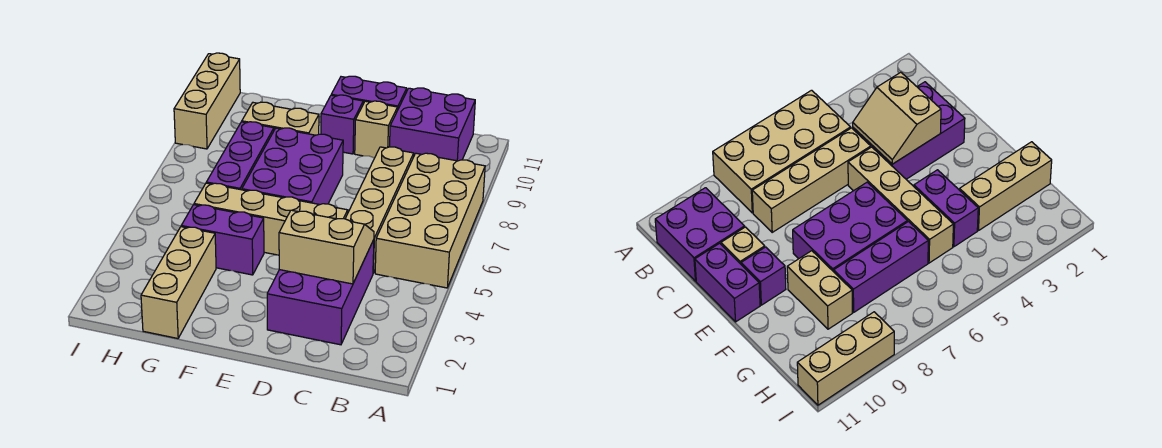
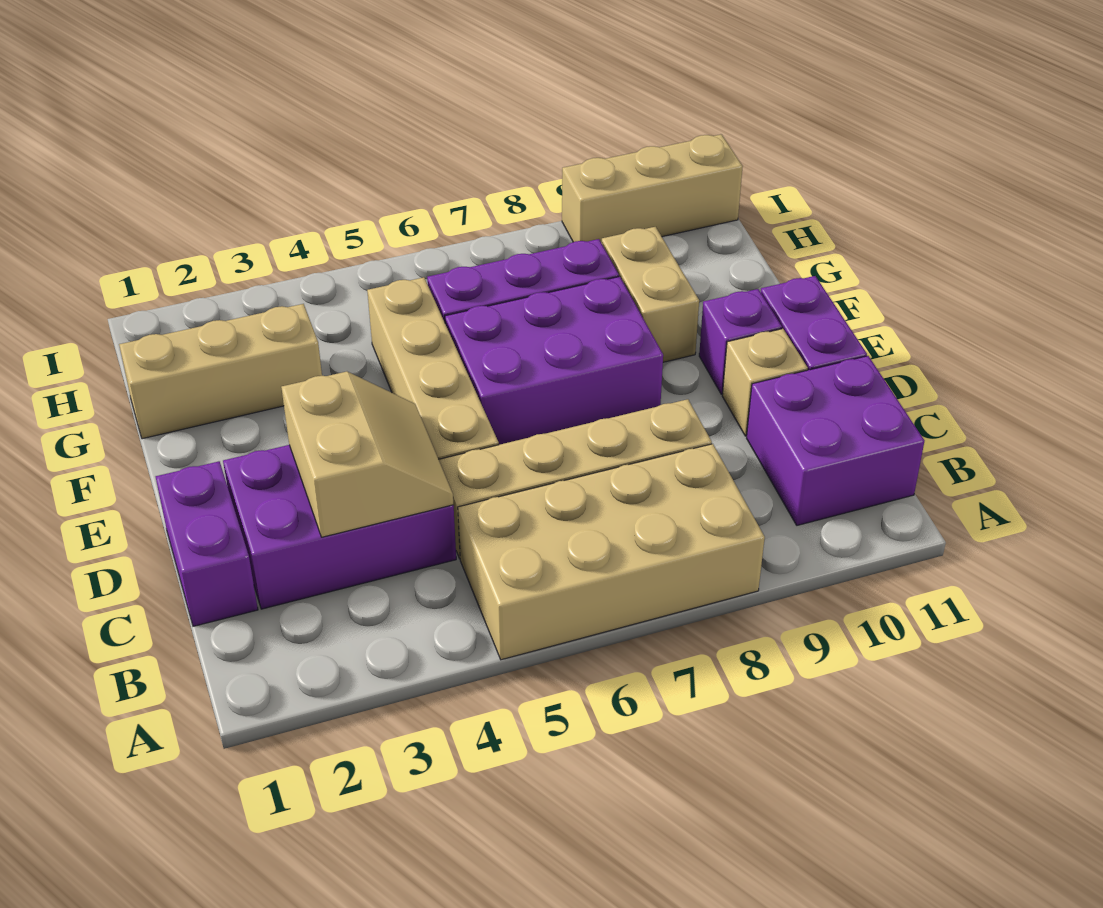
purple brick F4:G4 level 1 -> purple brick C1:D1 level 1

